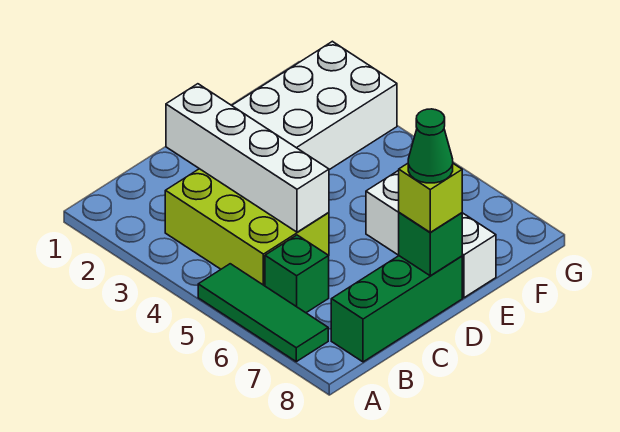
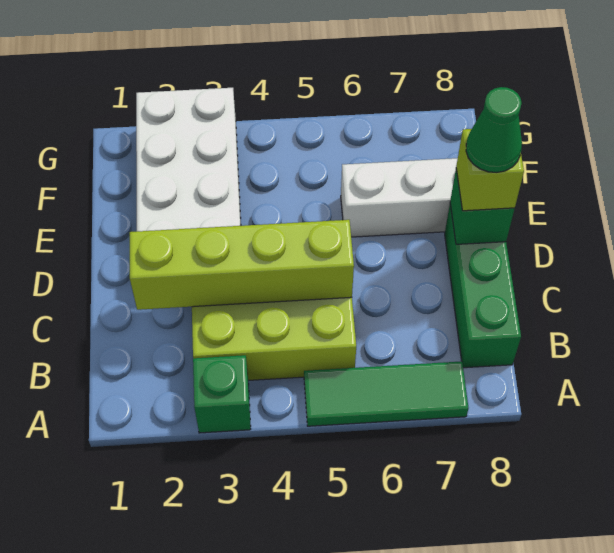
green brick B6 level 1 -> green brick A3 level 1
white brick C2:C5 level 2 -> lime brick C2:C5 level 2

